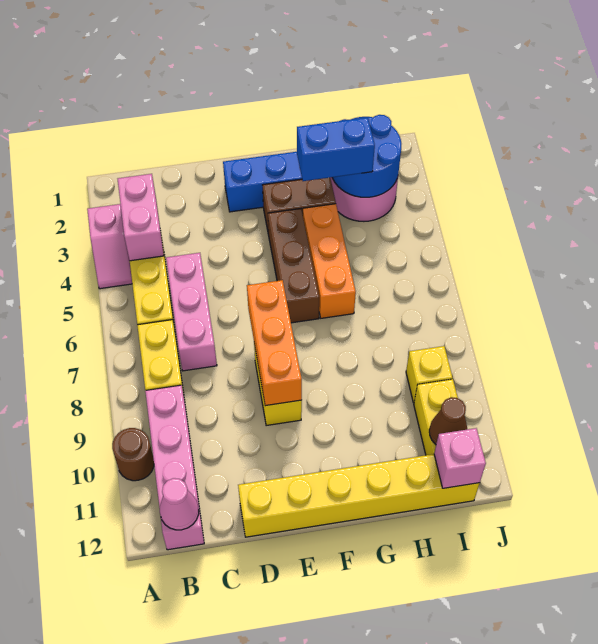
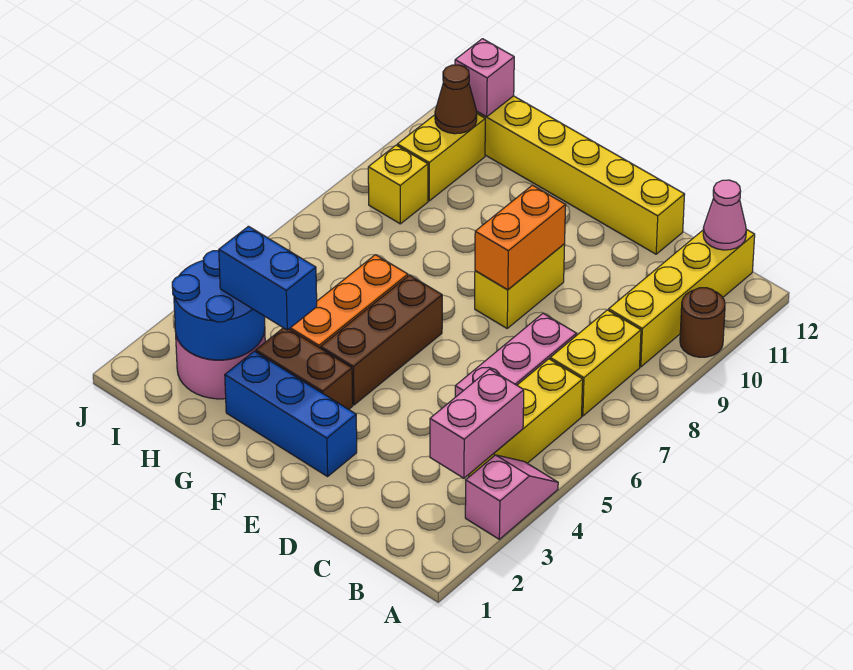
pink brick B9:B12 level 1 -> yellow brick B9:B12 level 1
orange brick E7:E9 level 2 -> orange brick E8:E9 level 2

